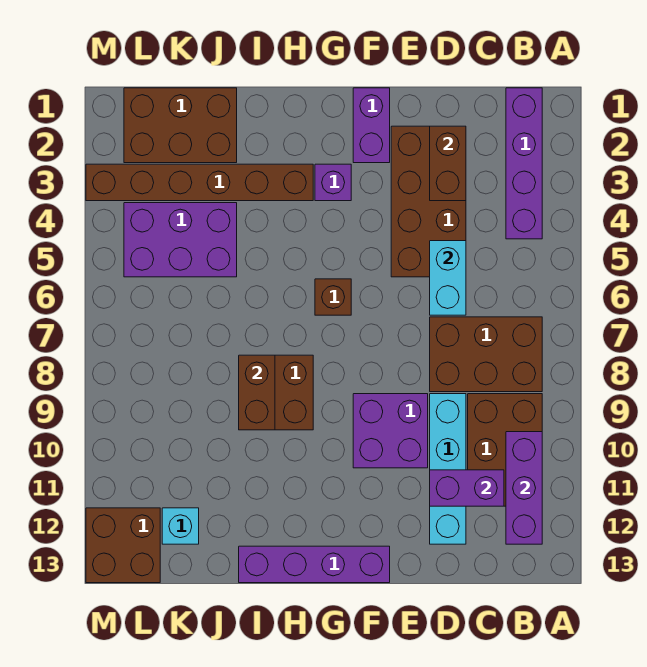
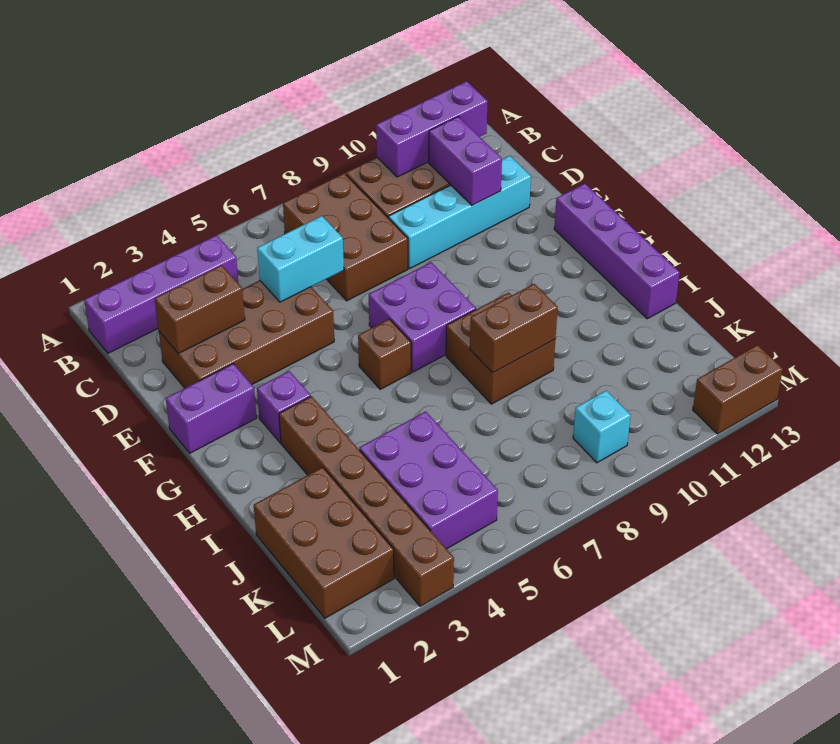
purple brick E9:F10 level 1 -> purple brick F7:G8 level 1
cyan brick K12 level 1 -> cyan brick L9 level 1
brown brick L12:M13 level 1 -> brown brick M12:M13 level 1

